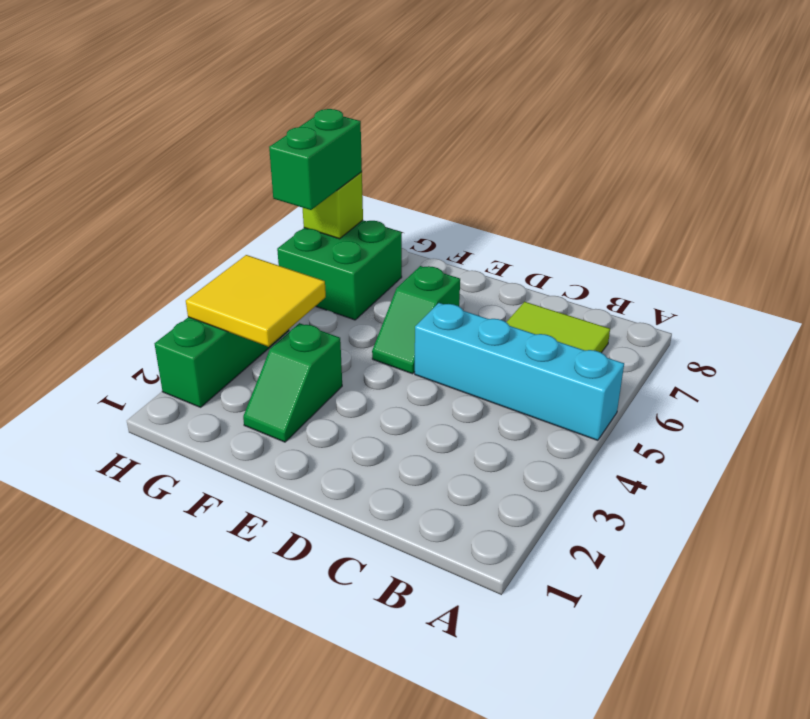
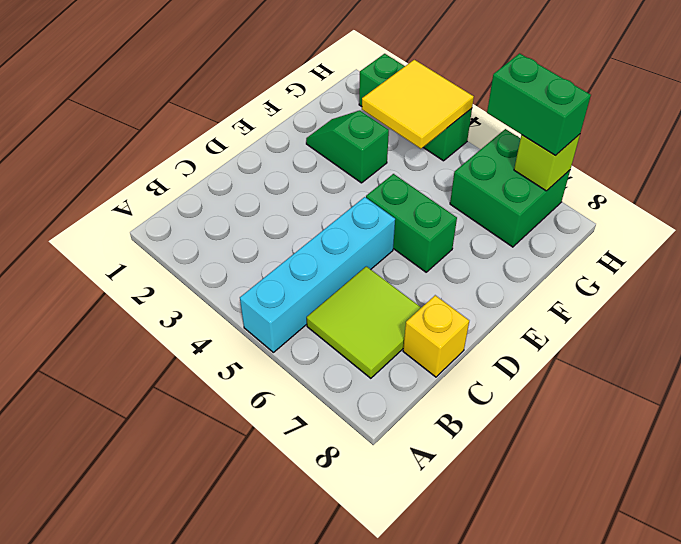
none -> yellow brick C8 level 1
green slope E5:E6 level 1 top 6 -> green brick E5:E6 level 1

